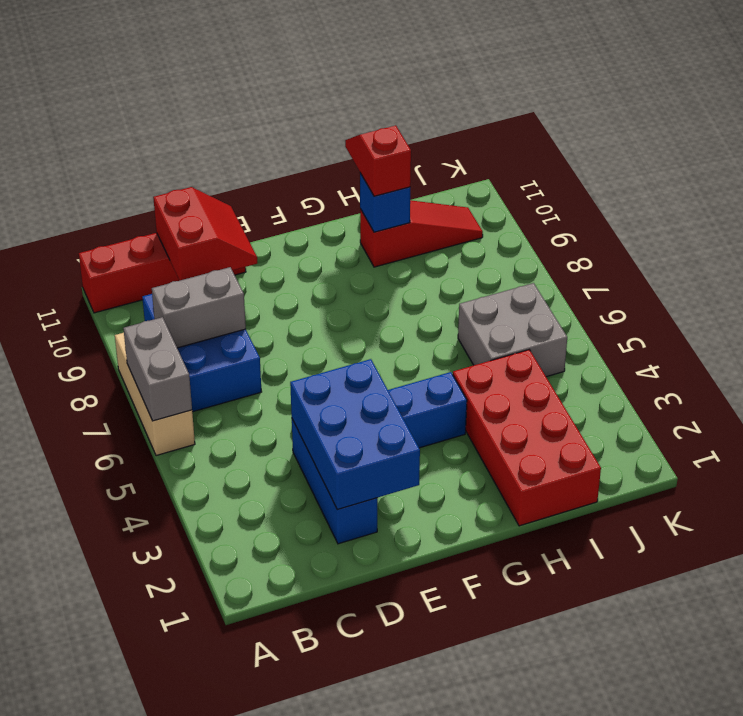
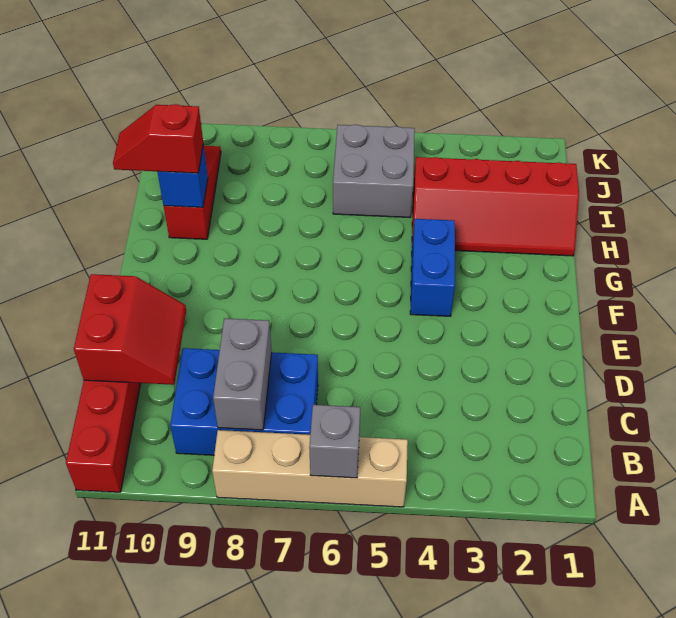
tan brick A6:A8 level 1 -> tan brick A5:A8 level 1
grey brick A6:A7 level 2 -> grey brick A6 level 2
red slope C10:D11 level 2 top C -> red slope C10:D11 level 2 top 11
blue brick D2:D4 level 1 -> none
blue brick D2:E4 level 2 -> none
red brick H1:I4 level 1 -> red slope H1:I4 level 1 top I

